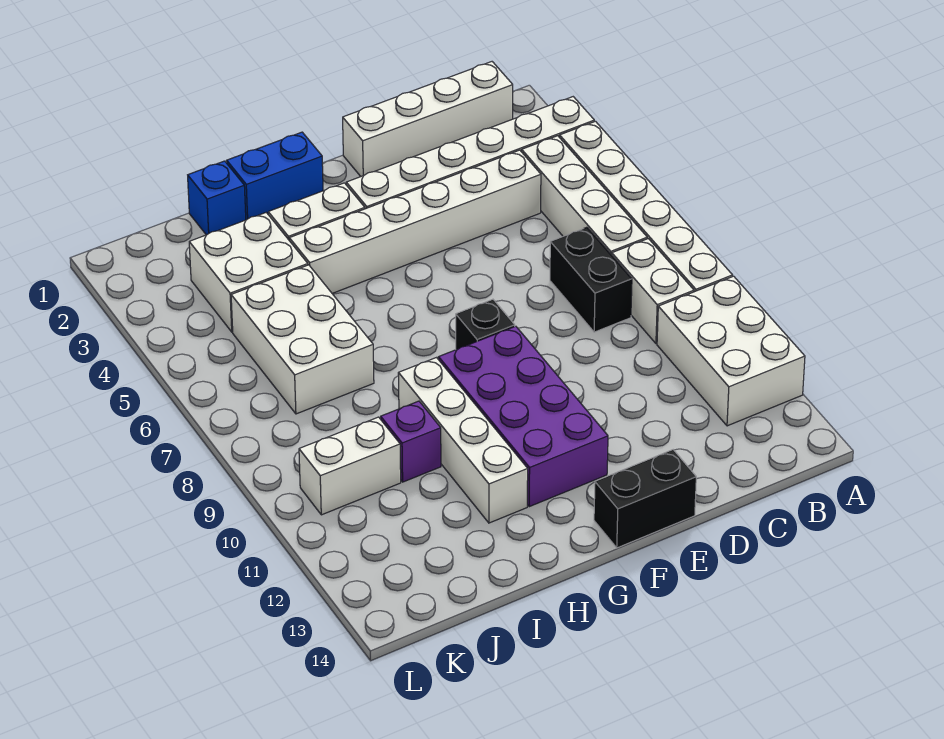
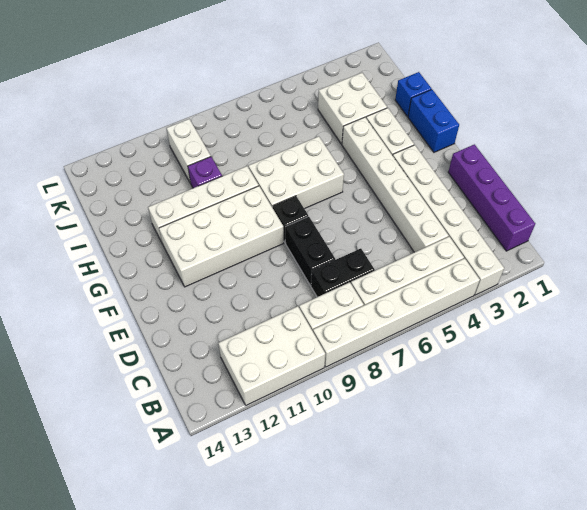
white brick B1:E1 level 1 -> purple brick B1:E1 level 1
black brick E14:F14 level 1 -> black brick D8:E8 level 1
purple brick F9:G12 level 1 -> white brick F9:G12 level 1
white brick I5:J7 level 1 -> white brick G6:H8 level 1

